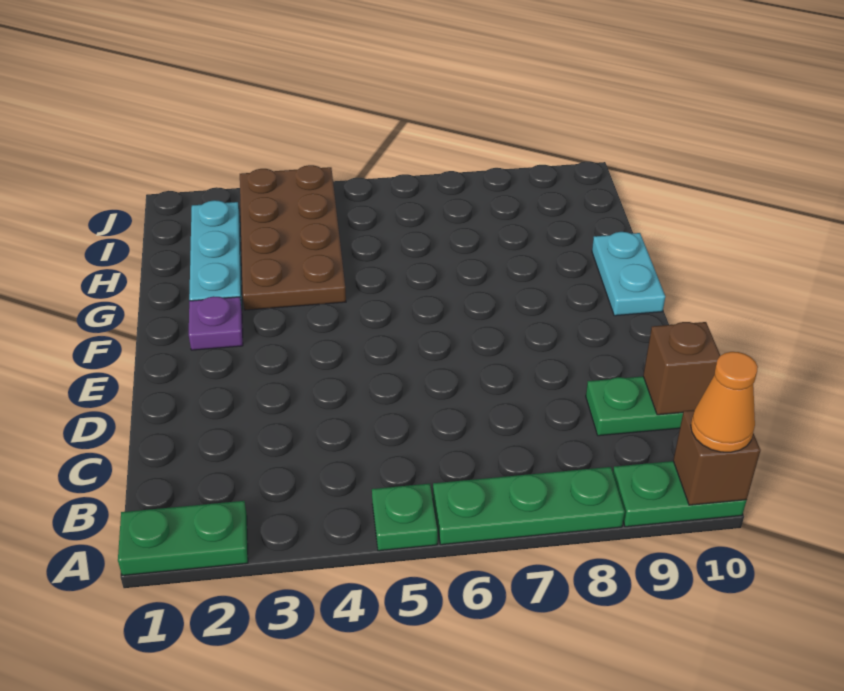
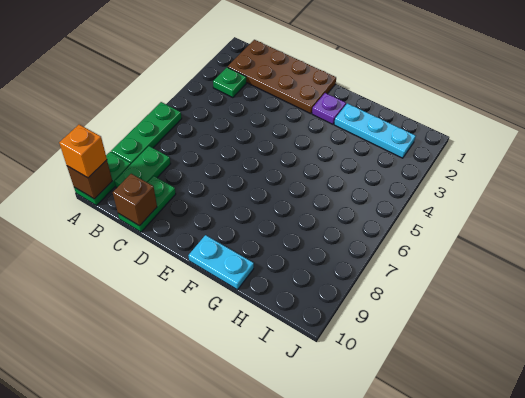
green plate A1:A2 level 1 -> green plate B8:B9 level 1
green plate A5 level 1 -> green plate B3 level 1
orange cone A10 level 3 -> orange brick A10 level 3
brown plate G3:J4 level 1 -> brown plate B1:E2 level 1

